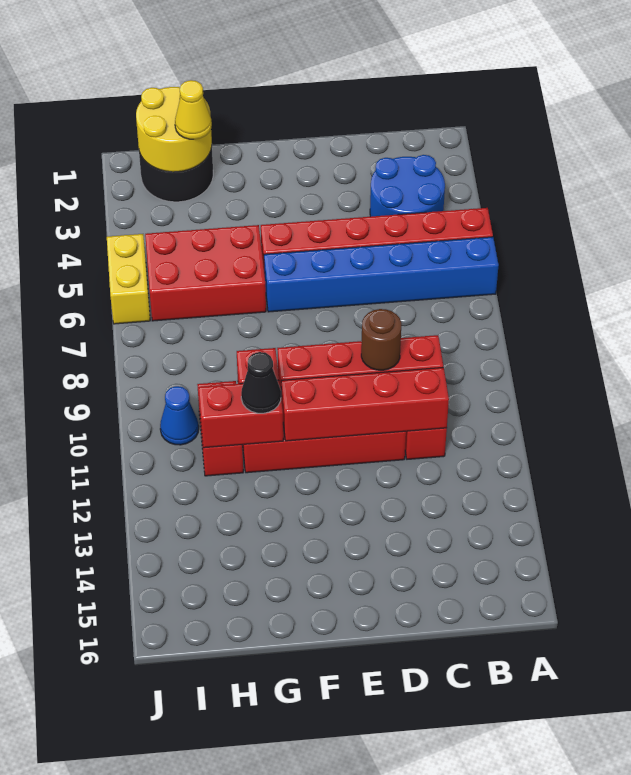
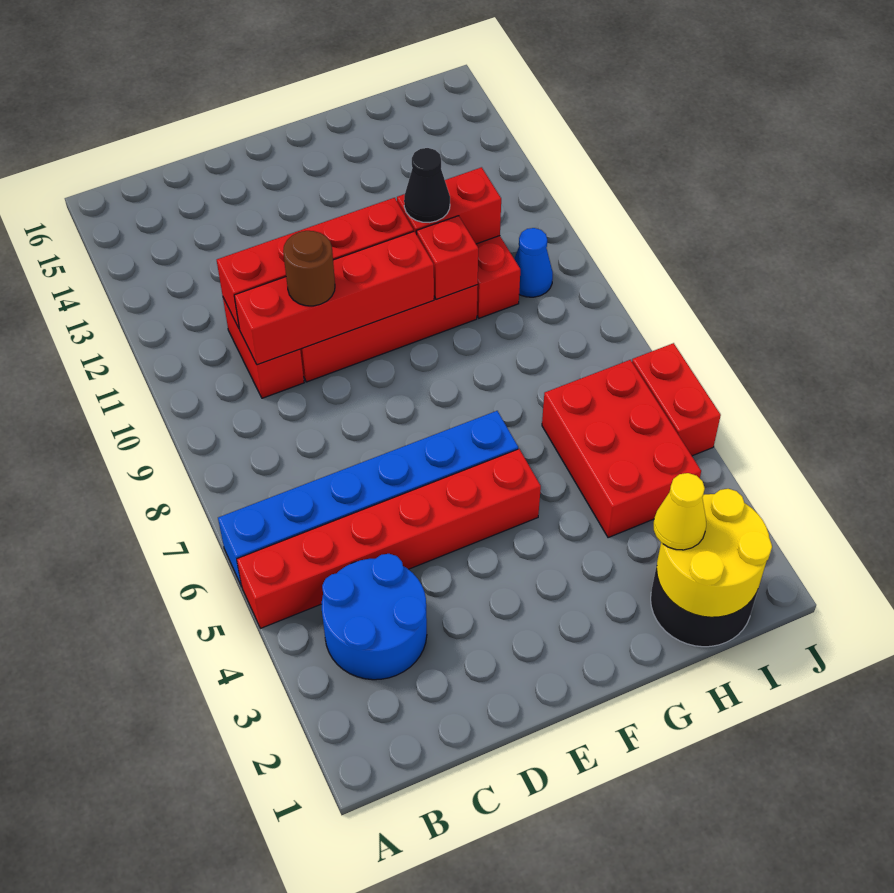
red brick G5:I6 level 1 -> red brick H4:I6 level 1
yellow brick J5:J6 level 1 -> red brick J5:J6 level 1

